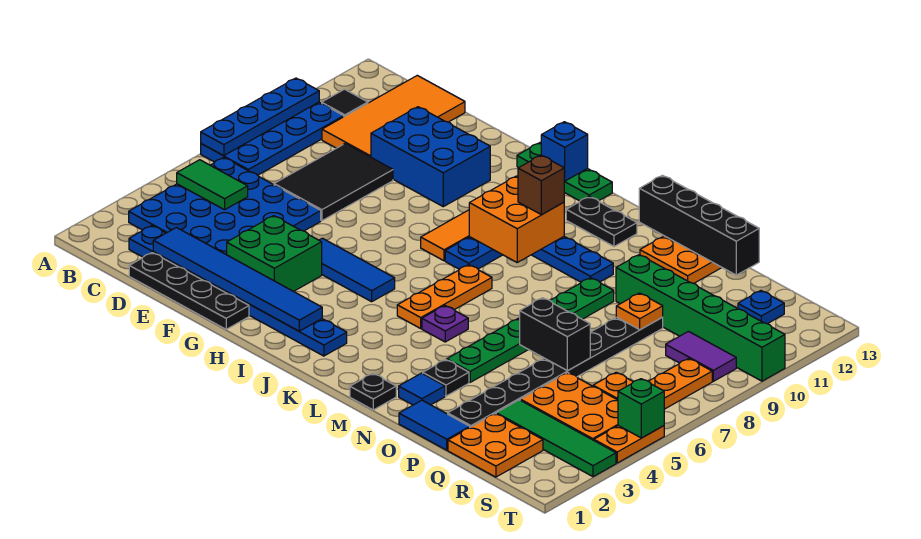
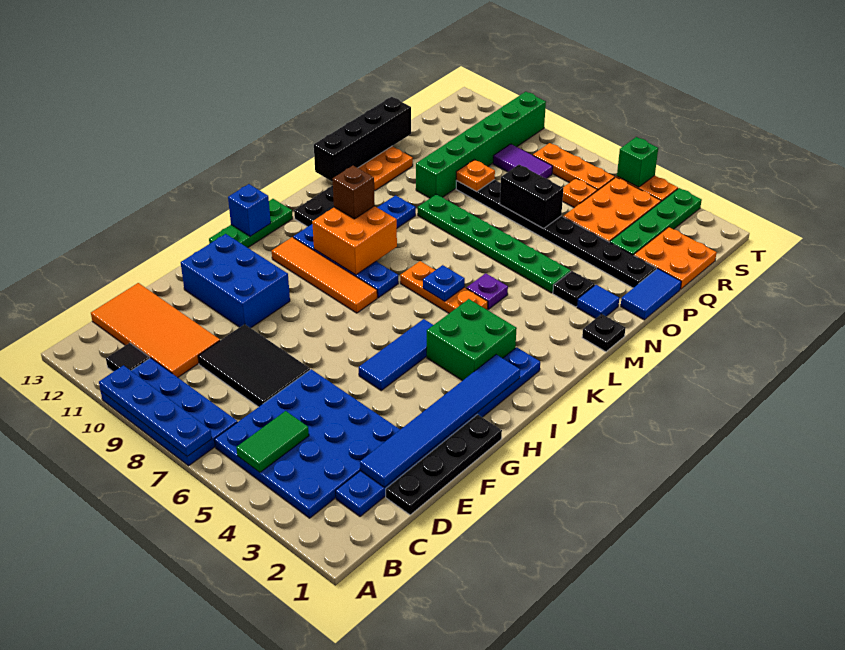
blue brick E10:G11 level 1 -> blue brick F10:G12 level 1
green brick F3:G4 level 1 -> green brick I3:J4 level 1
black brick O6:P6 level 2 -> black brick P6:P7 level 2
green tile Q3:T3 level 1 -> green plate Q3:T3 level 1
purple tile R9:S9 level 1 -> purple tile R8:R9 level 1
blue plate R12 level 1 -> blue plate K6 level 2

